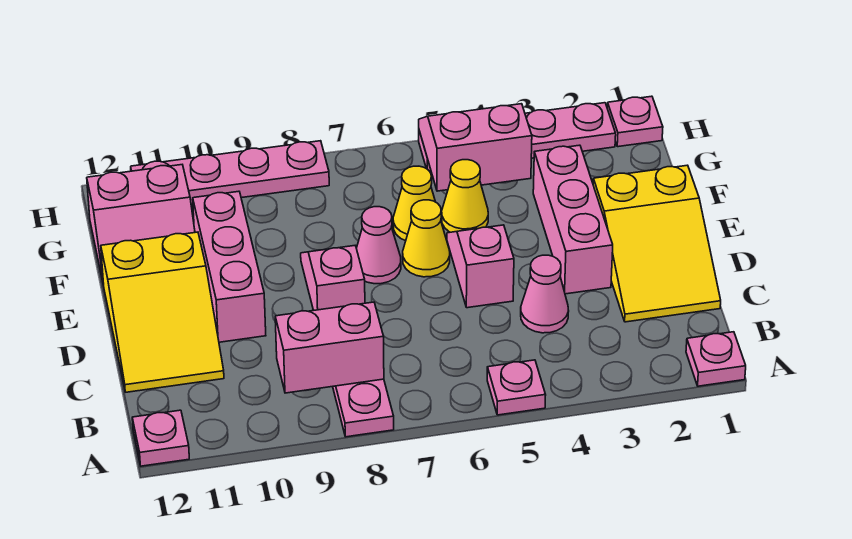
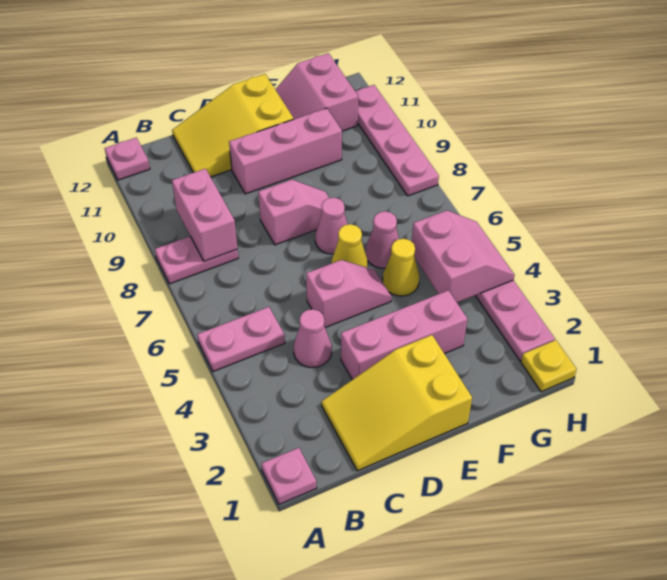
pink plate A5 level 1 -> pink plate A5:B5 level 1
yellow cone F6 level 1 -> pink cone F6 level 1
pink plate H1 level 1 -> yellow plate H1 level 1

